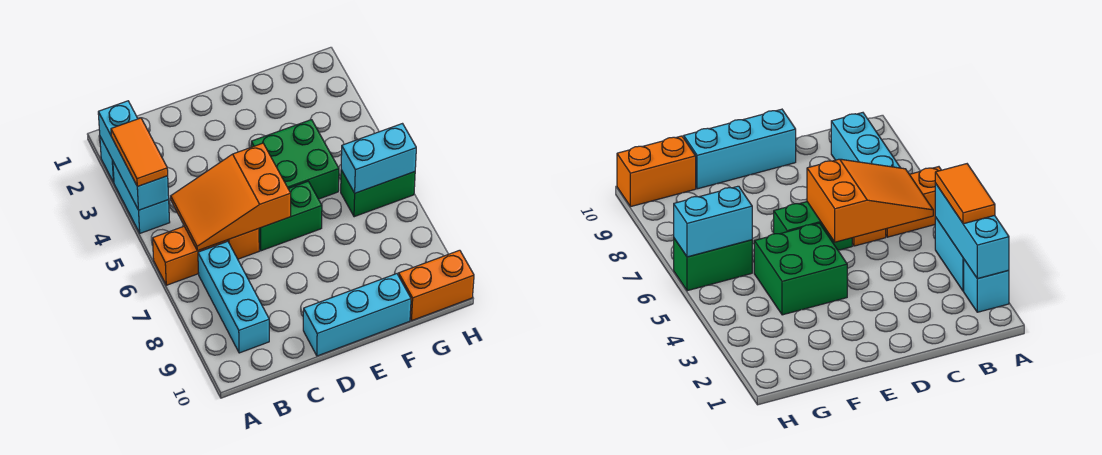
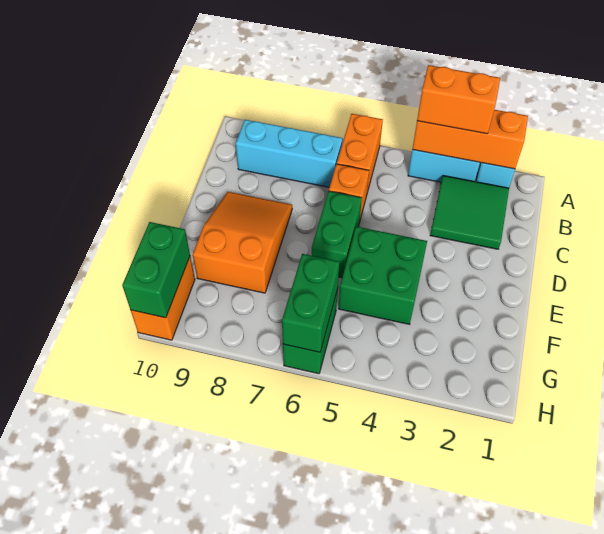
cyan brick A2:A4 level 2 -> orange brick A2:A4 level 2
orange tile A3:A4 level 3 -> orange brick A3:A4 level 3
none -> green tile B2:C3 level 1
orange slope B5:D6 level 2 top D -> orange slope D8:F9 level 1 top F
cyan brick D10:F10 level 1 -> none
cyan brick G6:H6 level 2 -> green brick G6:H6 level 2
none -> green brick G10:H10 level 2

